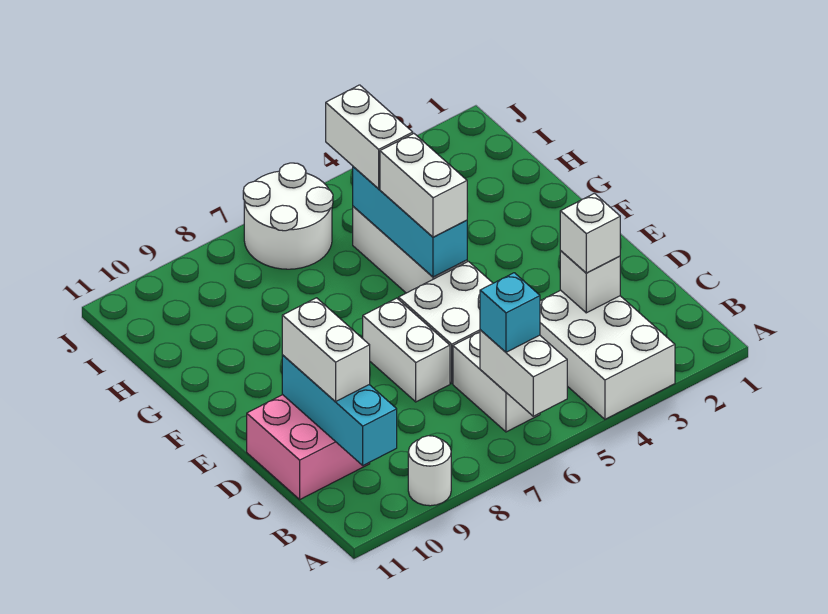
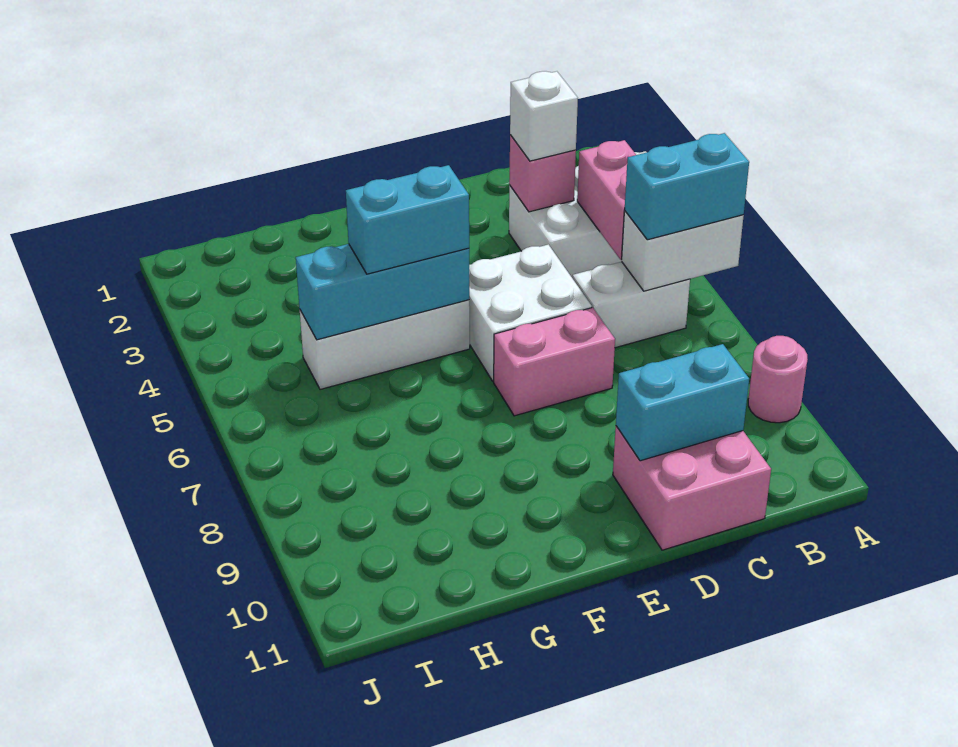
white round brick A9 level 1 -> pink round brick A9 level 1
none -> pink brick B4:B5 level 2
cyan brick B6 level 3 -> cyan brick A6:B6 level 3
cyan brick B10:D10 level 2 -> cyan brick C10:D10 level 2
white brick C3 level 2 -> pink brick C3 level 2
white brick C10:D10 level 3 -> none
white brick D7:E7 level 1 -> pink brick D7:E7 level 1
white brick F5:G5 level 3 -> cyan brick F5:G5 level 3
white brick H5:I5 level 3 -> none
white round brick I6:J7 level 1 -> none

